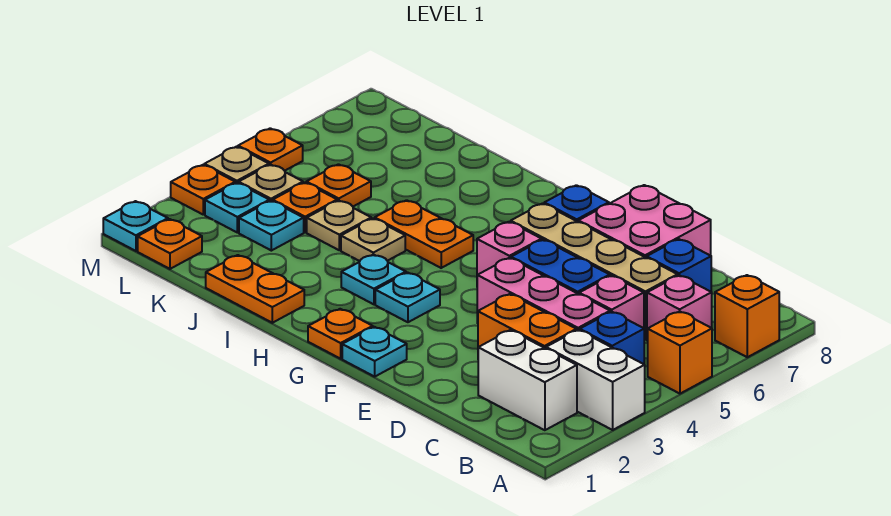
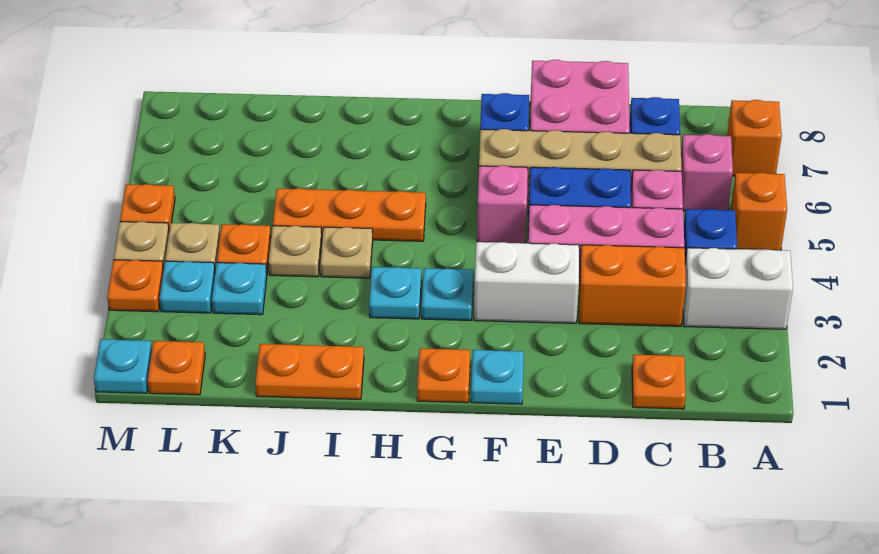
white brick B2:C2 level 1 -> white brick E3:F3 level 1
orange plate H5:I5 level 1 -> orange plate H5:J5 level 1
orange plate K5 level 1 -> orange plate C1 level 1

